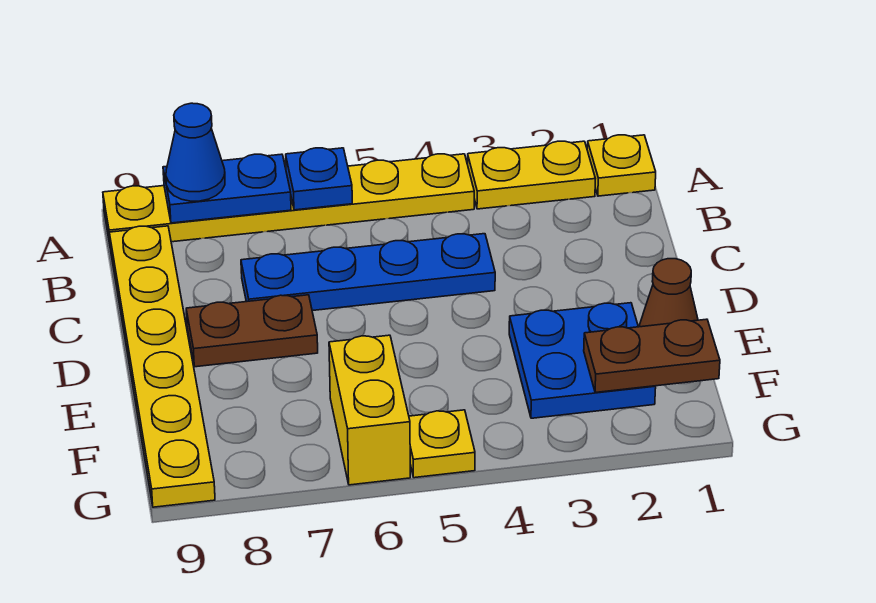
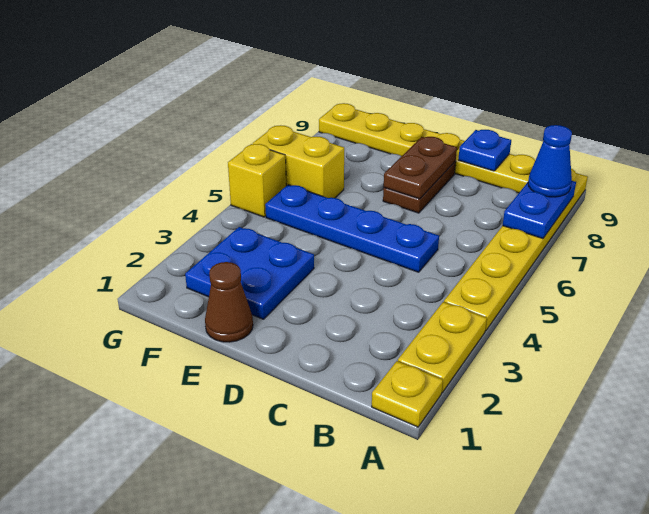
blue plate A6 level 2 -> blue plate C9 level 2
blue plate C4:C7 level 1 -> blue plate C5:F5 level 1
brown plate F1:F2 level 2 -> brown plate D7:D8 level 2
yellow plate G5 level 1 -> yellow brick G5 level 1

